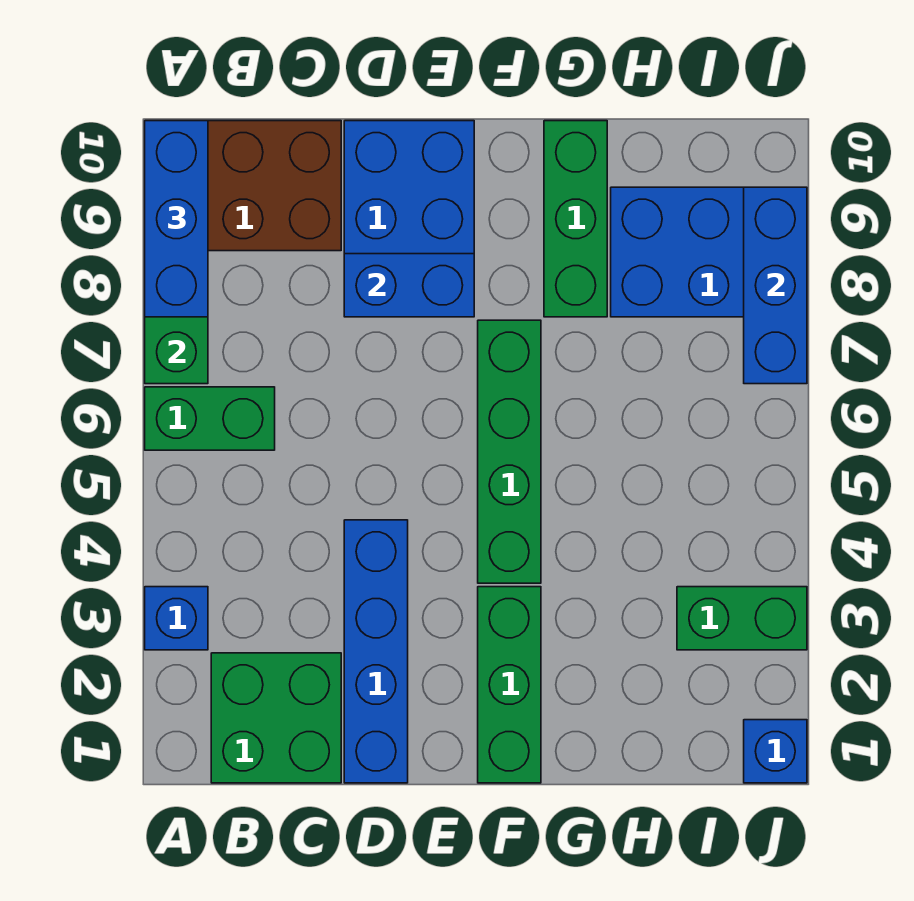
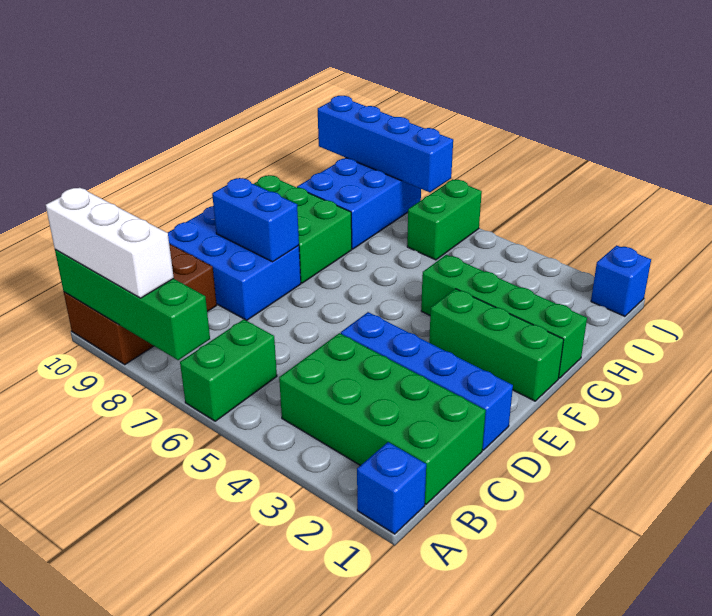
blue brick A3 level 1 -> blue brick A1 level 1
blue brick A8:A10 level 3 -> white brick A8:A10 level 3
green brick B1:C2 level 1 -> green brick B1:C4 level 1
blue brick D8:E8 level 2 -> blue brick E8:E9 level 2
green brick F4:F7 level 1 -> green brick G1:G4 level 1
green brick G8:G10 level 1 -> green brick F8:G10 level 1
green brick I3:J3 level 1 -> green brick I6:J6 level 1
blue brick J7:J9 level 2 -> blue brick J7:J10 level 2

